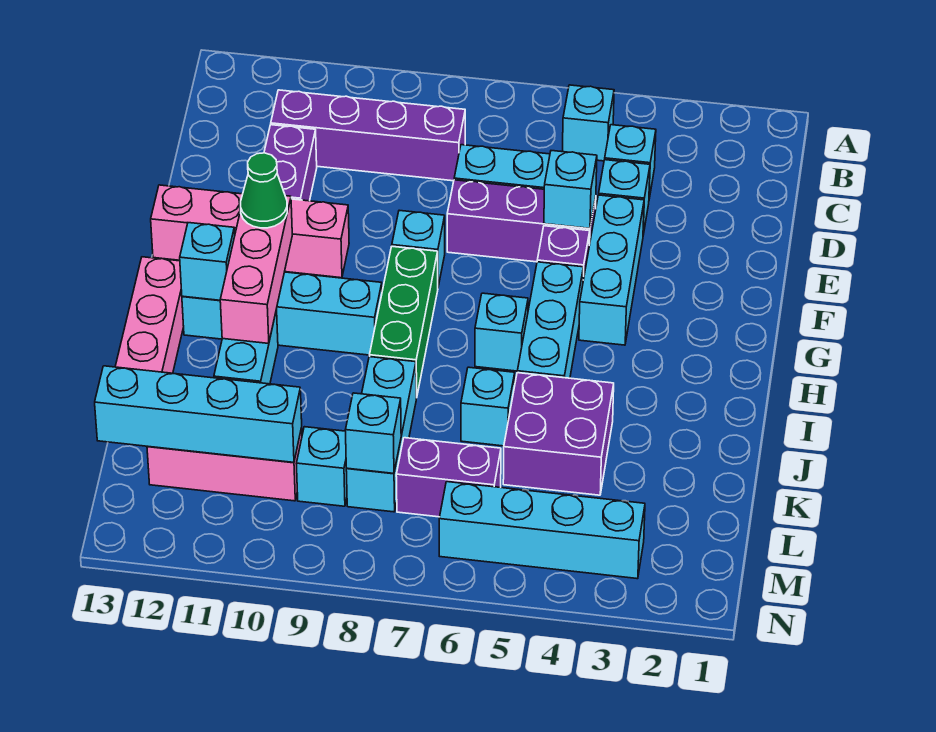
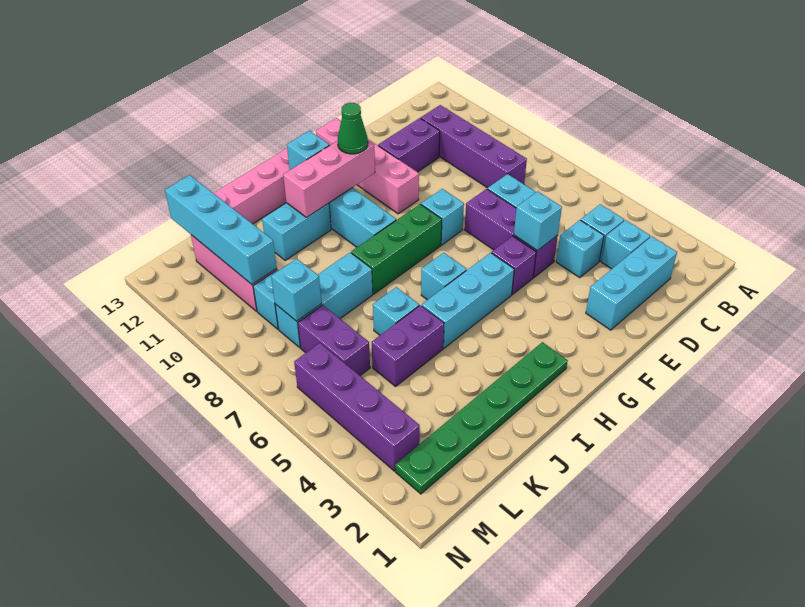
cyan brick B5 level 1 -> cyan brick C3 level 1
cyan brick E4:G4 level 1 -> cyan brick C2:E2 level 1
none -> green plate H2:M2 level 1
purple brick J4:K5 level 1 -> purple brick J5:K5 level 1
cyan brick M3:M6 level 1 -> purple brick M3:M6 level 1

